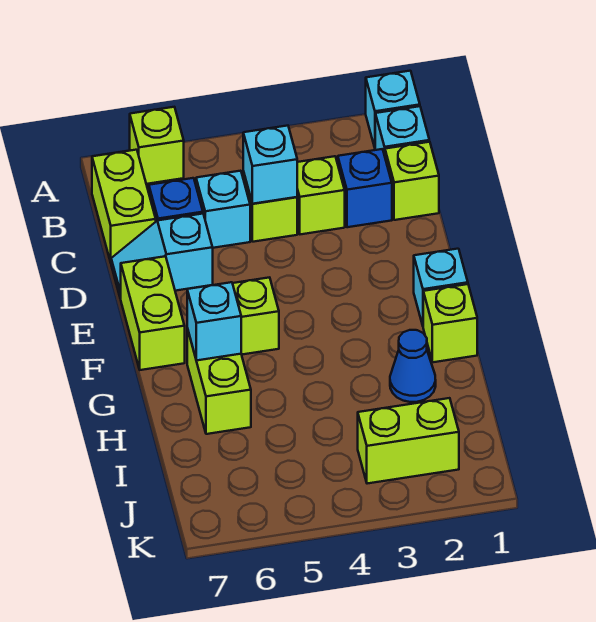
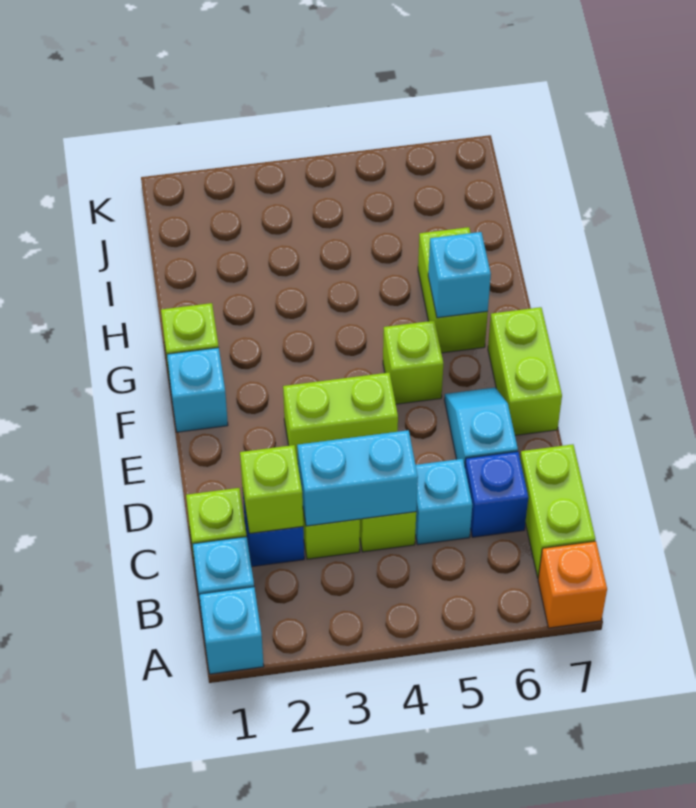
lime brick A6 level 1 -> lime brick C2 level 2
none -> orange brick A7 level 1
cyan brick C4 level 2 -> cyan brick C3:C4 level 2
cyan slope D6:D7 level 1 top 6 -> cyan slope D6:E6 level 1 top D
blue cone H2 level 1 -> none
lime brick J2:J3 level 1 -> lime brick E3:E4 level 1

